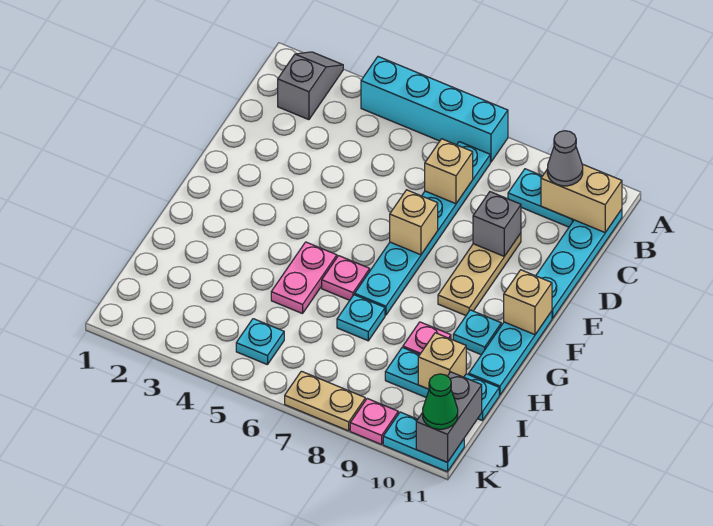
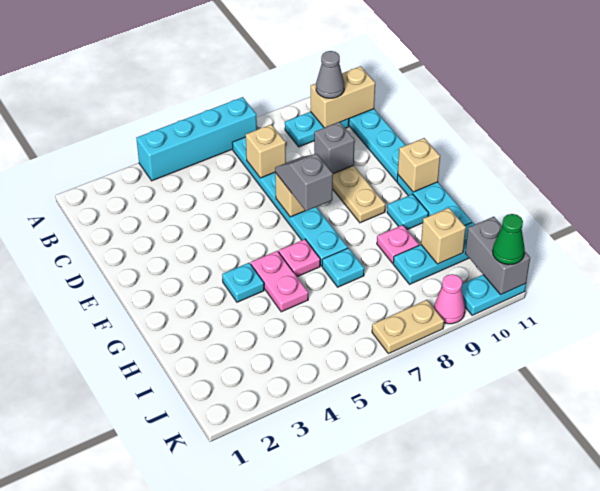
grey slope A2:B2 level 1 top B -> grey slope E7:F7 level 3 top F
cyan plate J5 level 1 -> cyan plate G4 level 1
pink plate K9 level 1 -> pink cone K9 level 1

